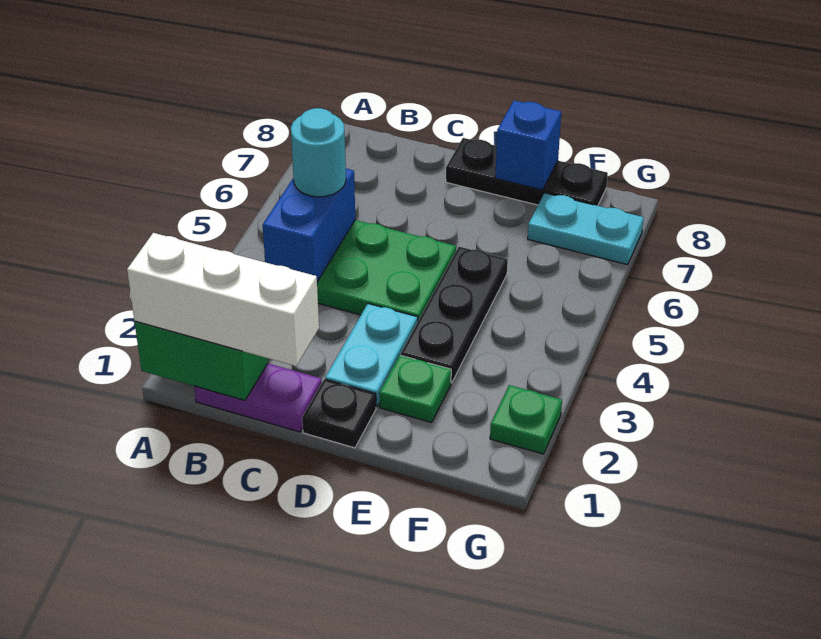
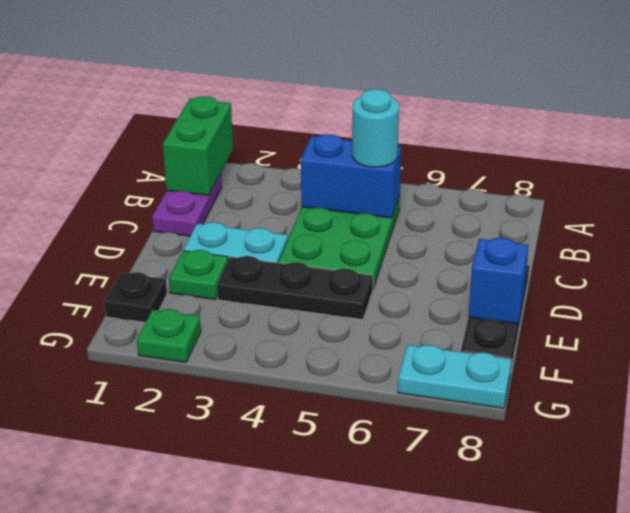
white brick A1:C1 level 3 -> none
black plate D1 level 1 -> black plate F1 level 1
cyan plate F7:G7 level 1 -> cyan plate G7:G8 level 1

